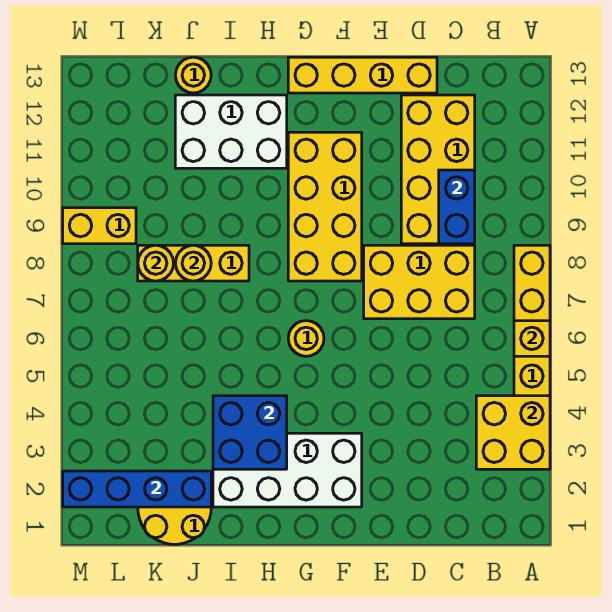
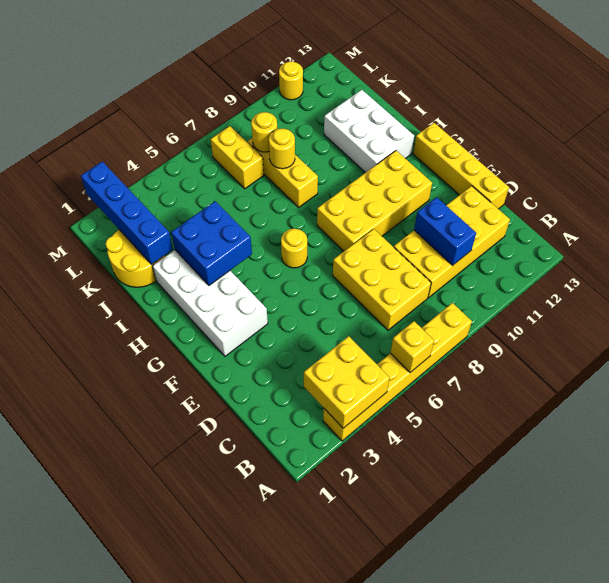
blue brick C9:C10 level 2 -> blue brick C10:D10 level 2
yellow round brick J13 level 1 -> yellow round brick M11 level 1
yellow brick L9:M9 level 1 -> yellow brick K7:L7 level 1

